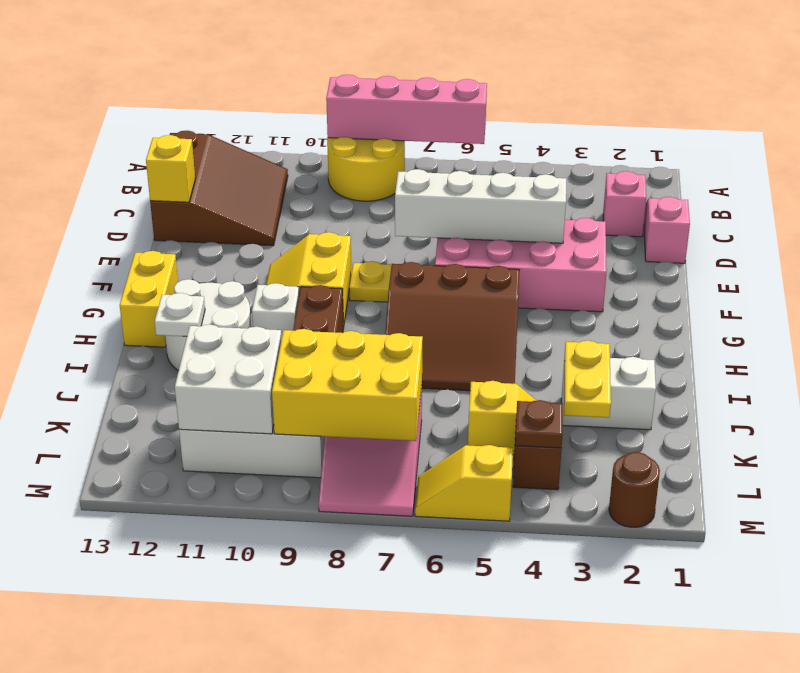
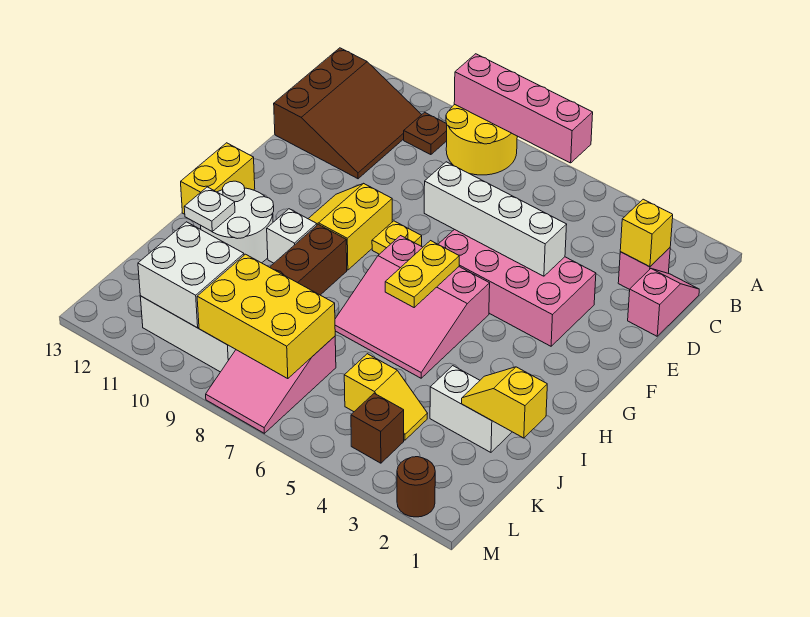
yellow brick D13 level 2 -> yellow brick C2 level 2
brown slope G5:I7 level 1 top G -> pink slope G5:I7 level 1 top G
yellow plate J3:K3 level 2 -> yellow plate G6:H6 level 2
brown plate L4 level 2 -> brown plate B10 level 1
yellow slope M5:M6 level 1 top 5 -> yellow slope J1:J2 level 2 top 1

